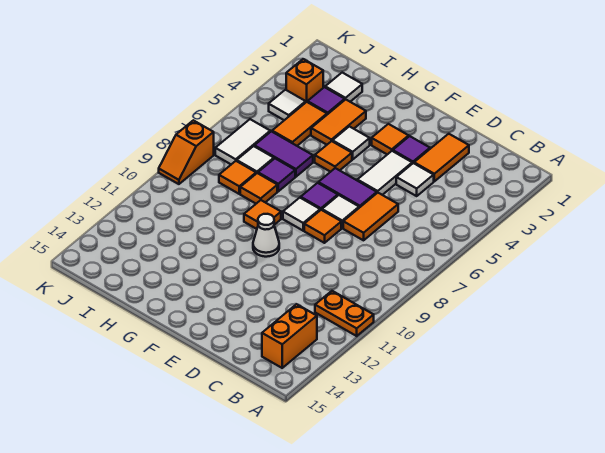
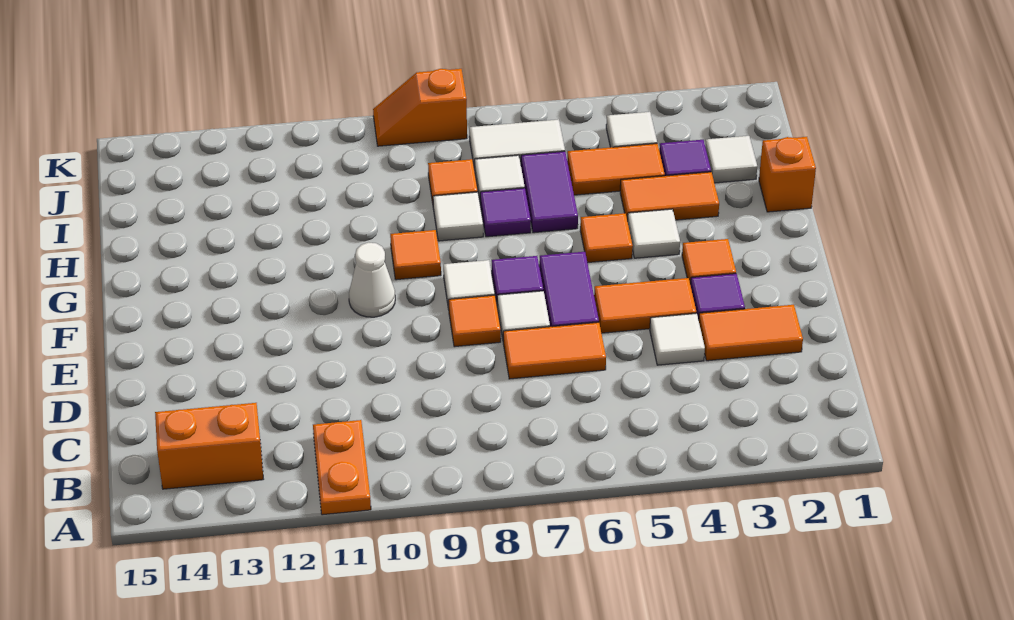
white tile E4:E5 level 1 -> orange tile E4:E5 level 1
orange tile H8 level 1 -> white tile H8 level 1
orange brick J3 level 1 -> orange brick H1 level 1

